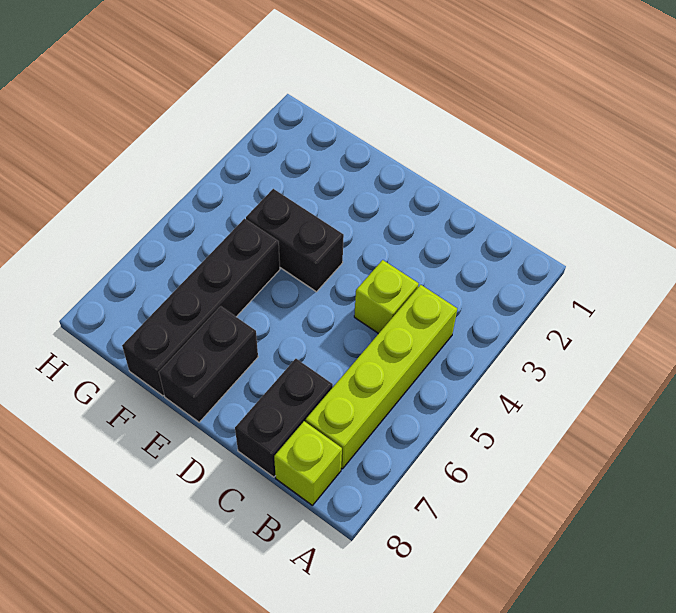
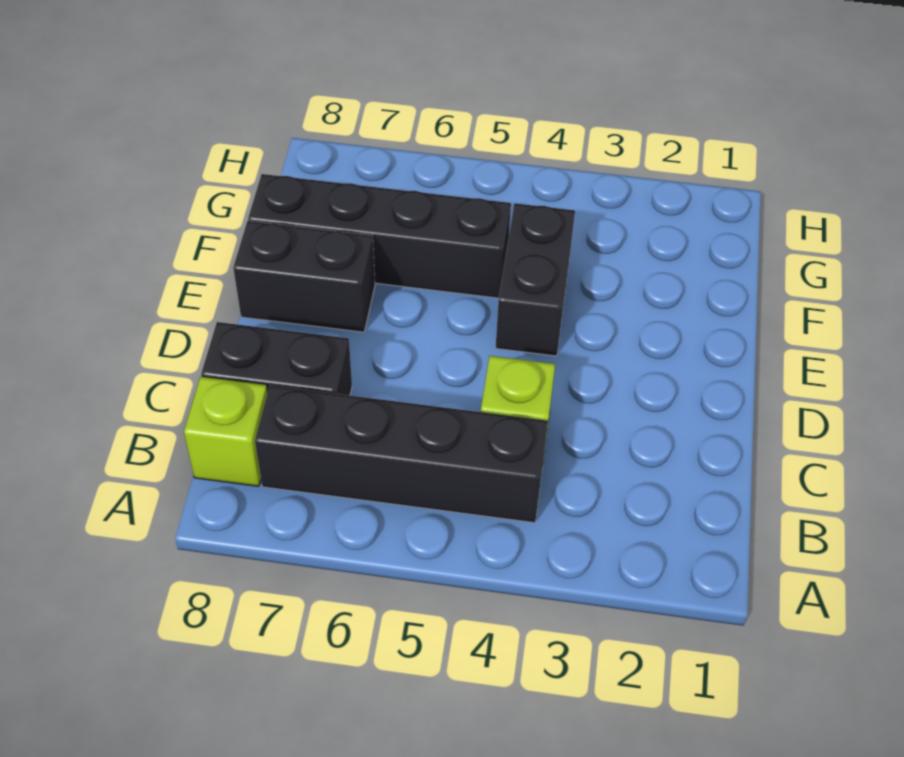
lime brick B4:B7 level 1 -> black brick B4:B7 level 1

